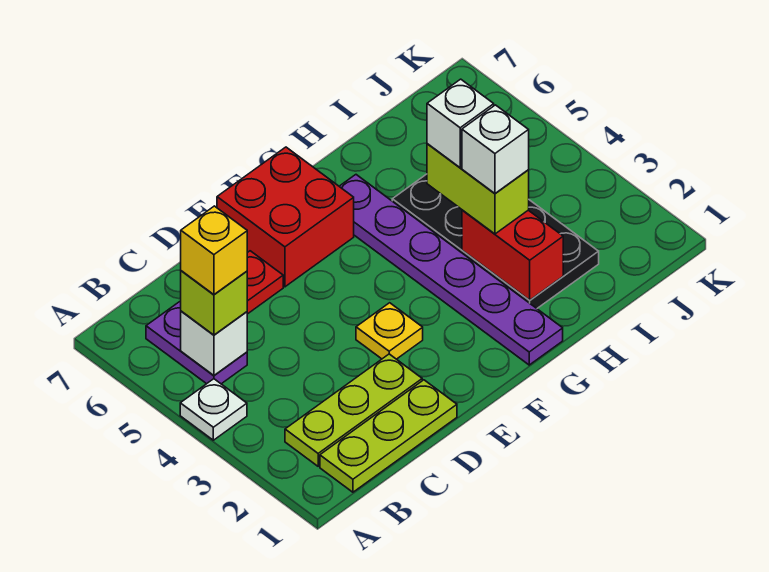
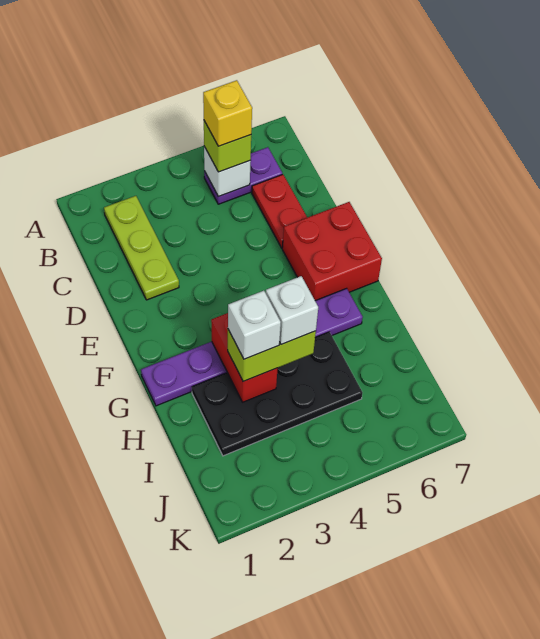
white plate A4 level 1 -> none
lime plate B1:D1 level 1 -> none
yellow plate E3 level 1 -> none
red brick H2:H3 level 2 -> red brick G3:H3 level 2

